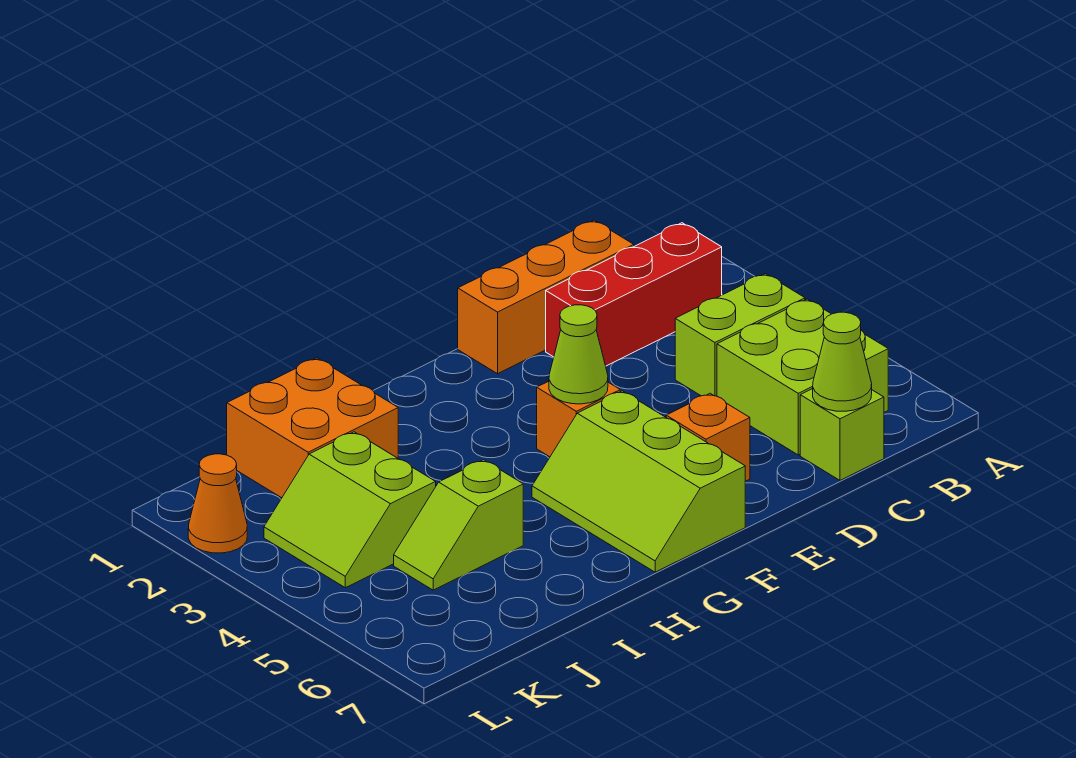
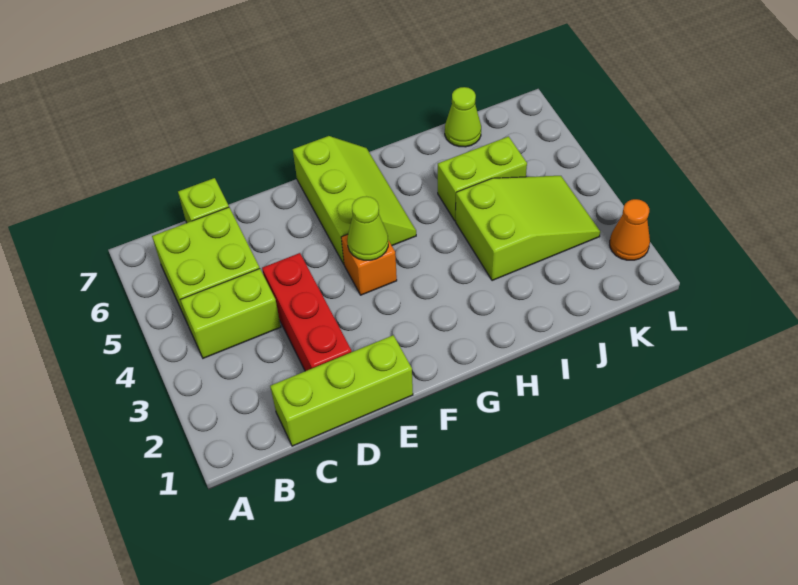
red brick B2:D2 level 1 -> red brick D2:D4 level 1
orange brick C1:E1 level 1 -> lime brick C1:E1 level 1
lime cone C7 level 2 -> lime cone J7 level 1
orange brick E6 level 1 -> none
orange brick I1:J2 level 1 -> none
lime slope I5:J5 level 1 top I -> lime brick I5:J5 level 1
lime slope J3:K4 level 1 top J -> lime slope I3:K4 level 1 top I

